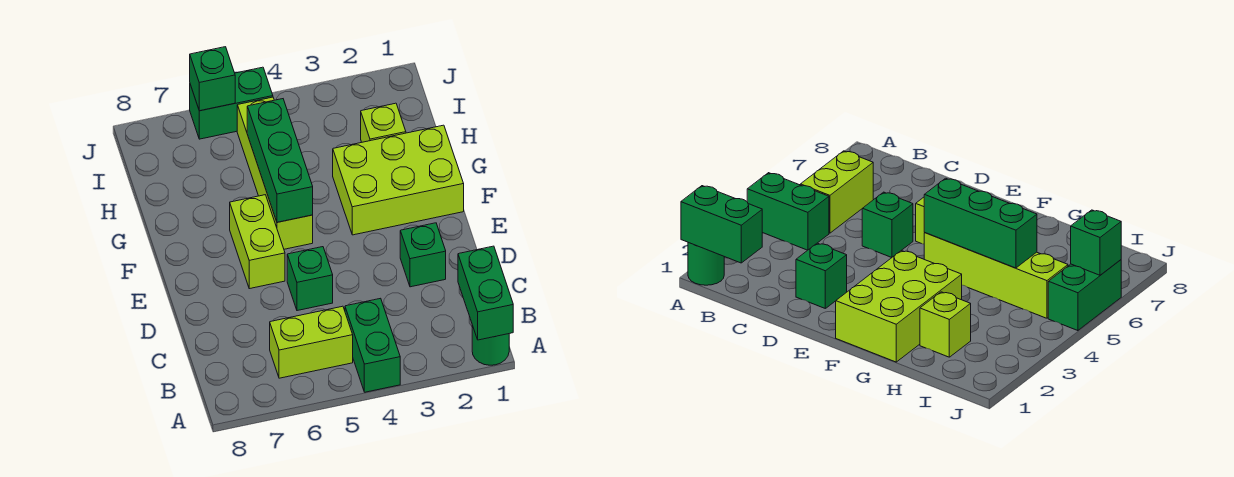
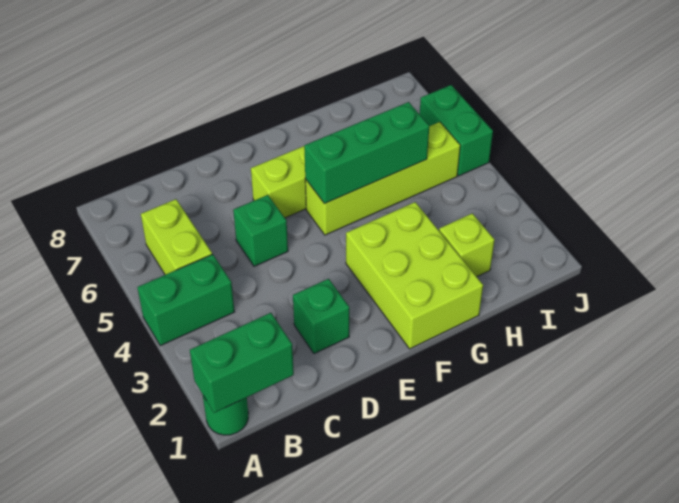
green brick J6 level 2 -> none

